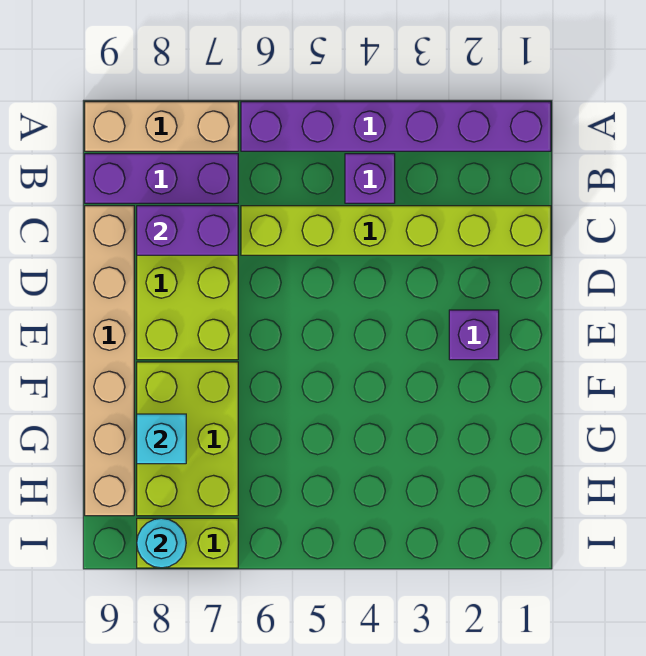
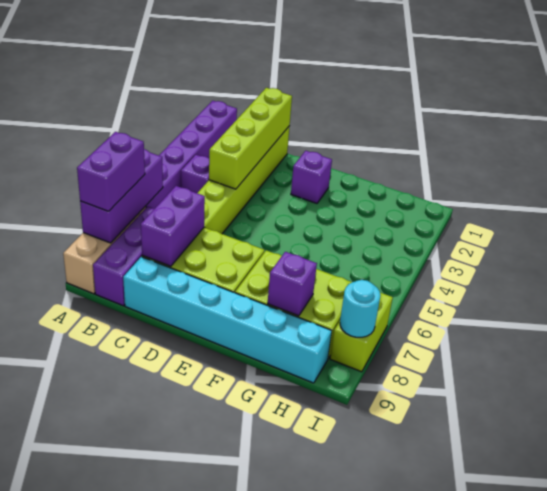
none -> purple brick A6:A8 level 2
none -> purple brick A7:A8 level 3
none -> lime brick C1:C4 level 2
tan brick C9:H9 level 1 -> cyan brick C9:H9 level 1
cyan brick G8 level 2 -> purple brick G8 level 2

